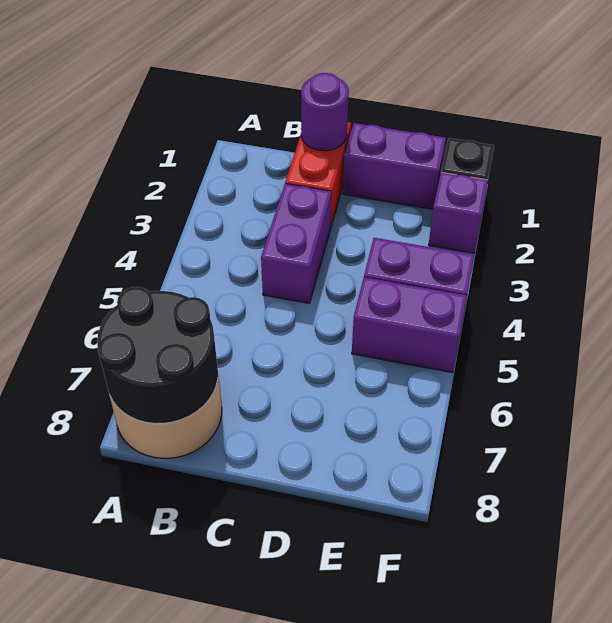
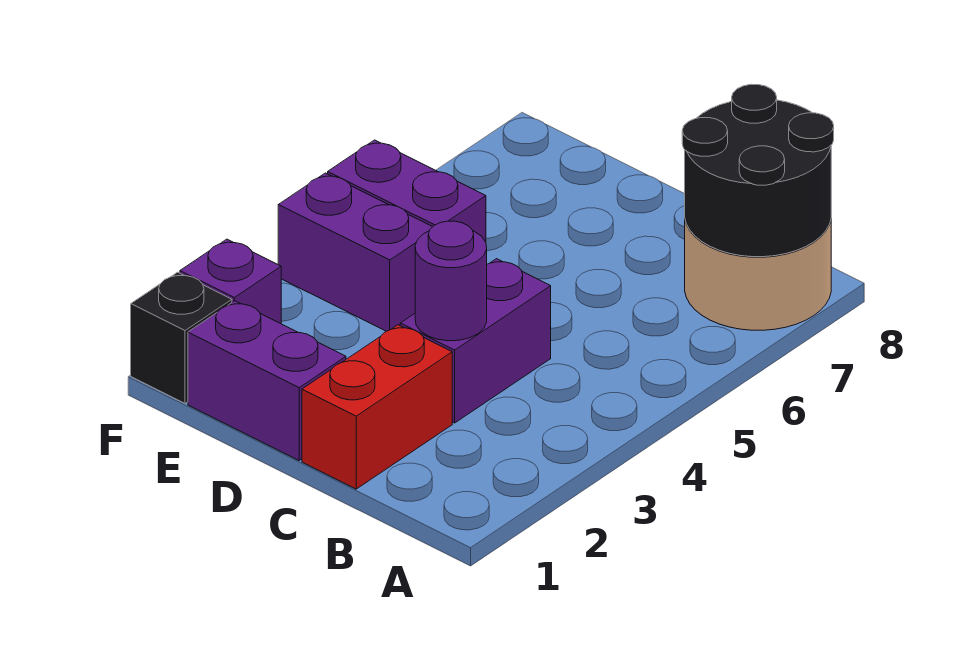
purple round brick C1 level 2 -> purple round brick C3 level 2

